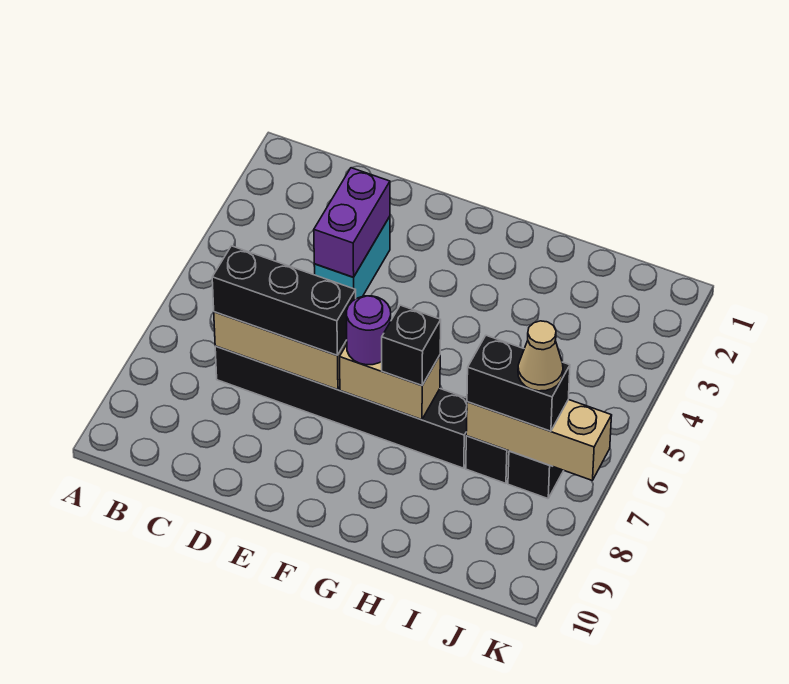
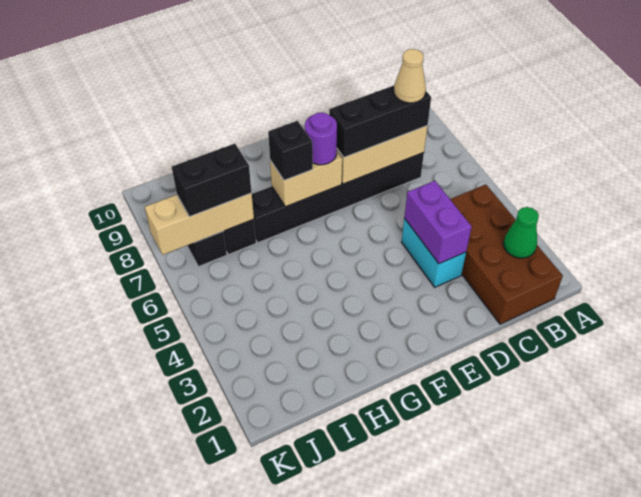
none -> brown brick B1:C4 level 1
none -> green cone B2 level 2
tan cone J7 level 4 -> tan cone C7 level 4

